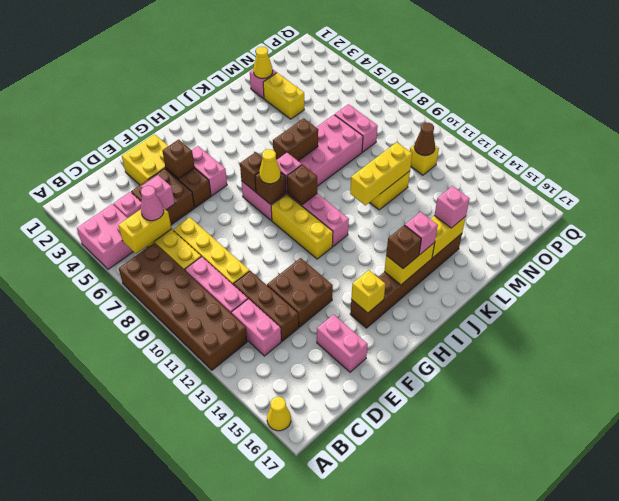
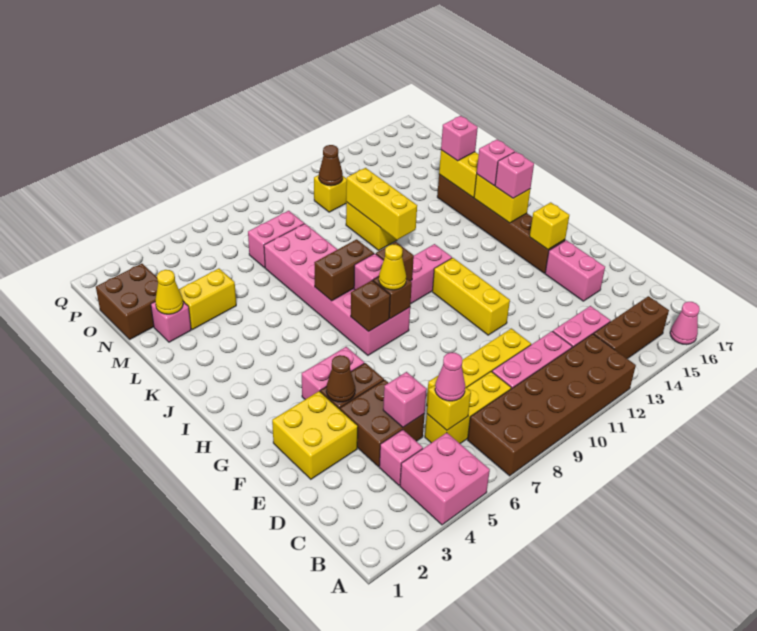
yellow cone A16 level 1 -> pink cone A16 level 1
yellow brick B6:C6 level 2 -> yellow brick C6 level 2
brown brick D11:D13 level 1 -> brown brick B13:B15 level 1
brown brick E12:F13 level 1 -> brown brick N1:O2 level 1
pink brick E15:E16 level 1 -> pink brick E15:F15 level 1
brown brick F4 level 2 -> brown cone F4 level 2
yellow brick H9:H11 level 1 -> yellow brick F11:H11 level 1
brown brick I15 level 3 -> pink brick I15 level 3
brown brick J7:K7 level 2 -> brown brick J7:J8 level 2

